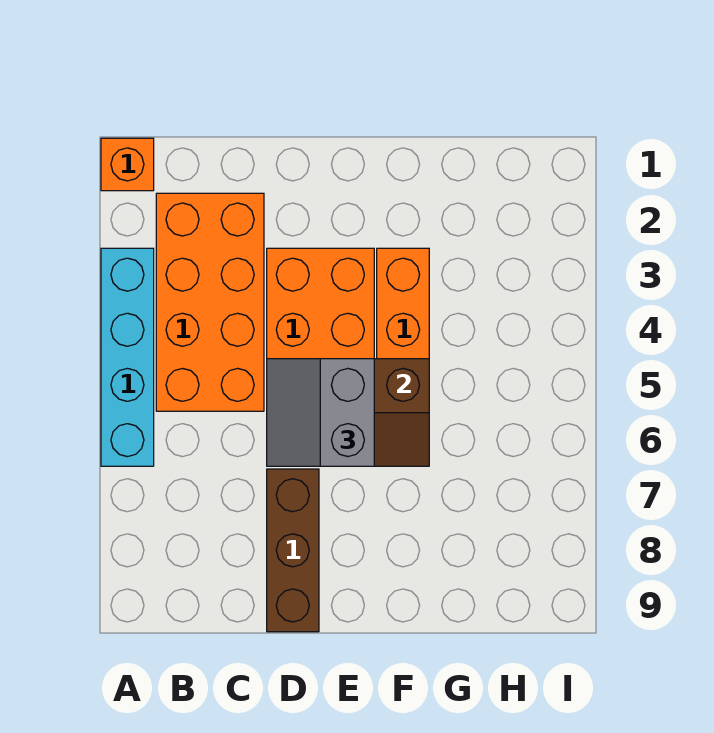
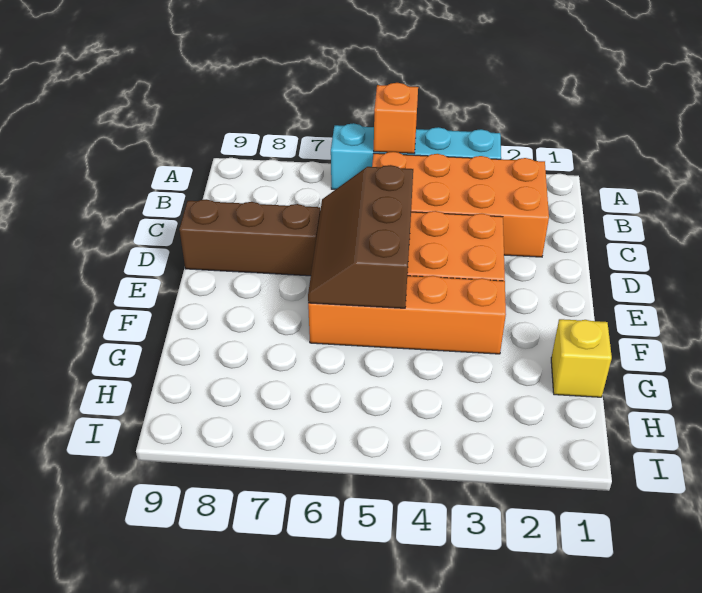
orange brick A1 level 1 -> orange brick A5 level 2
grey slope D5:E6 level 3 top E -> none
none -> yellow brick G1 level 1

